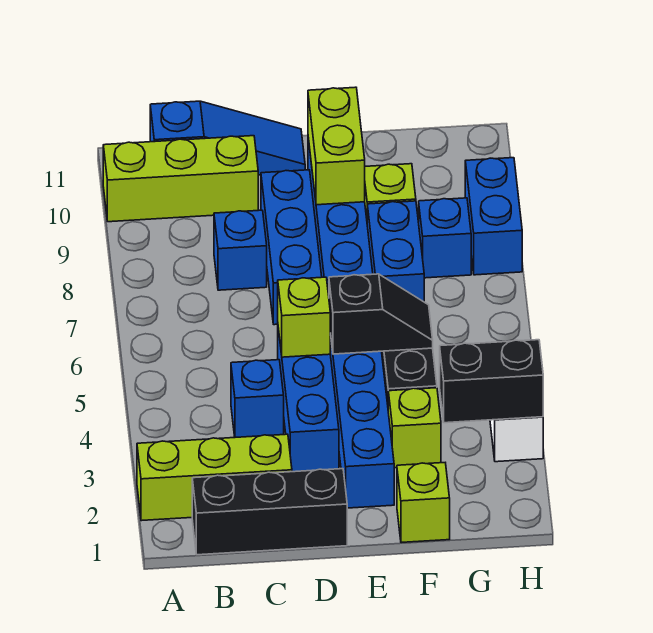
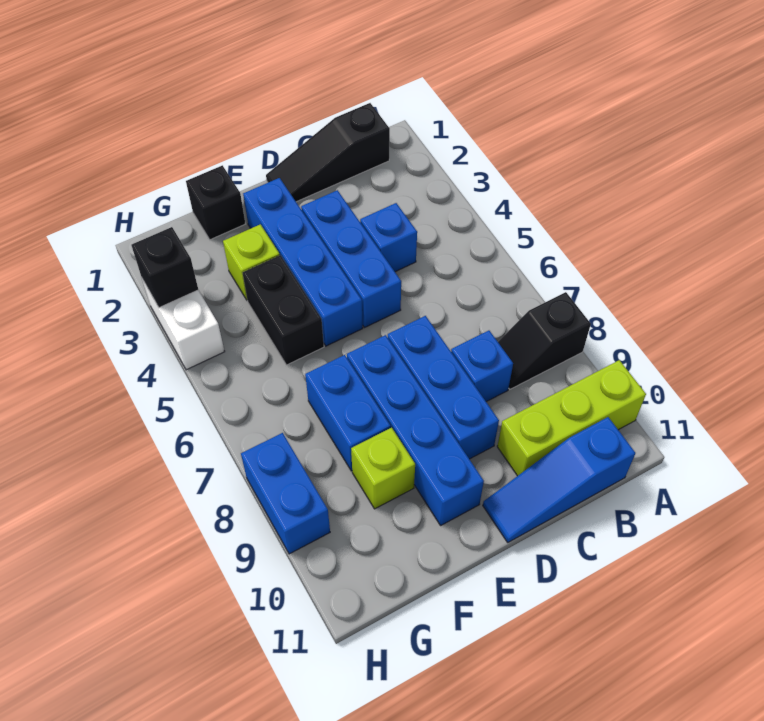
lime brick A2:C2 level 1 -> none
black brick B1:D1 level 1 -> black slope B1:D1 level 1 top B
lime brick D5 level 2 -> none
black slope E5:F5 level 2 top E -> black slope A8:B8 level 1 top A
lime brick E9:E10 level 2 -> none
lime brick F1 level 1 -> black brick F1 level 1
black brick G3:H3 level 2 -> black brick H3 level 2
blue brick G8 level 1 -> none

